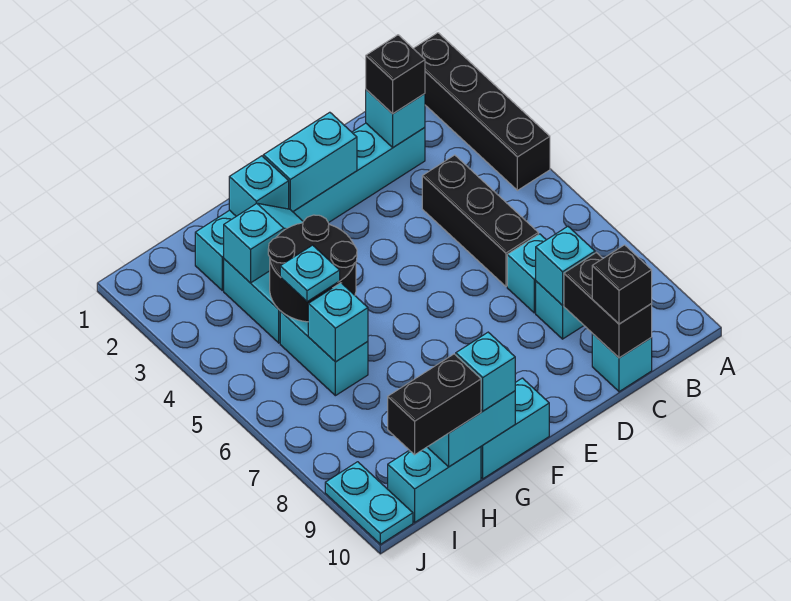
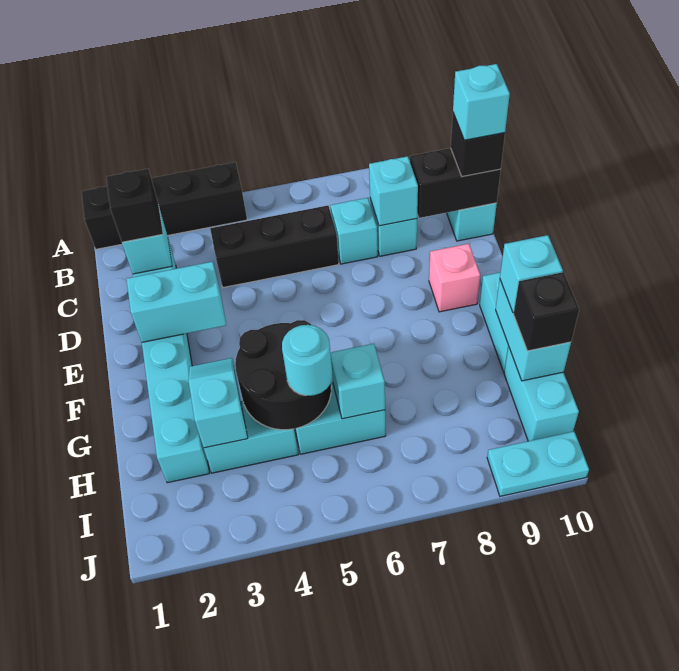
cyan brick E2:F2 level 2 -> cyan brick E2:E3 level 2
none -> pink brick E9 level 1
cyan brick G2 level 2 -> cyan brick C10 level 4
cyan plate H5 level 3 -> cyan round brick H5 level 3
black brick H10:I10 level 3 -> black brick H10 level 3

